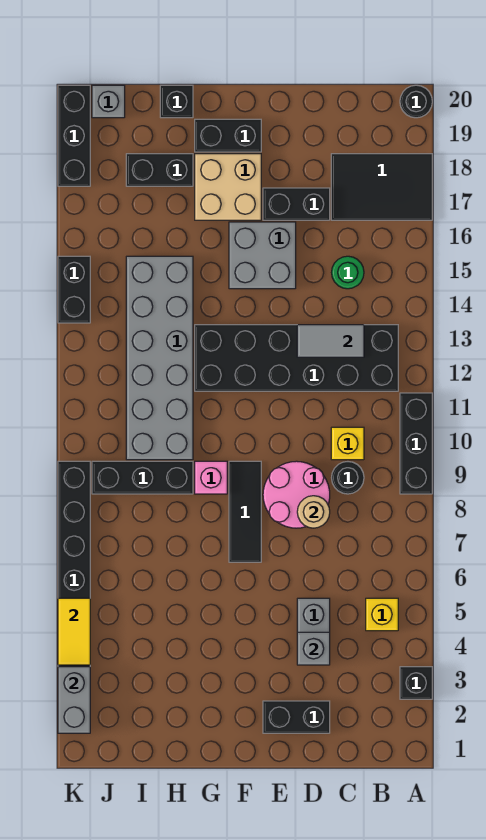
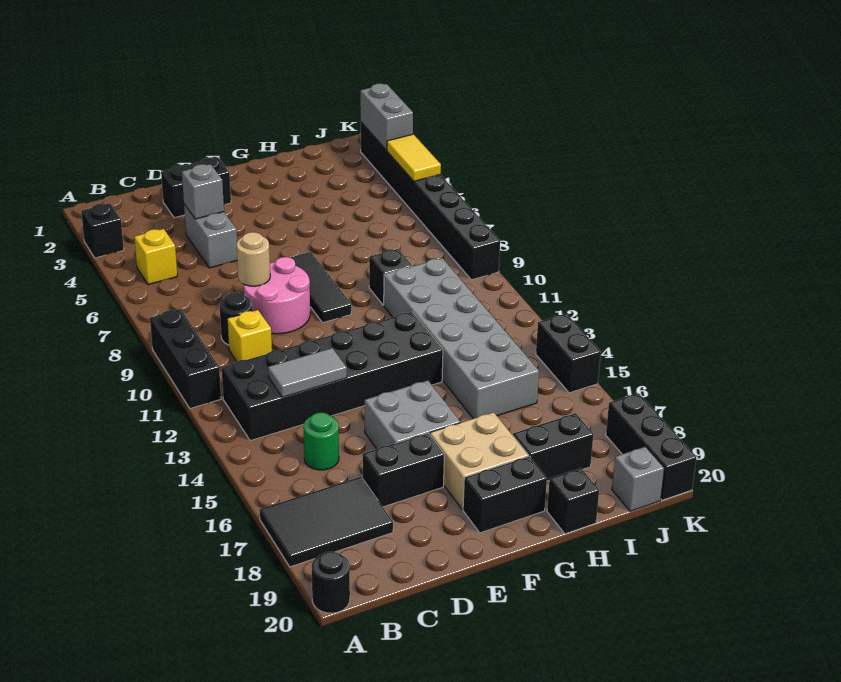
pink brick G9 level 1 -> none
black brick H9:J9 level 1 -> black brick H9 level 1

